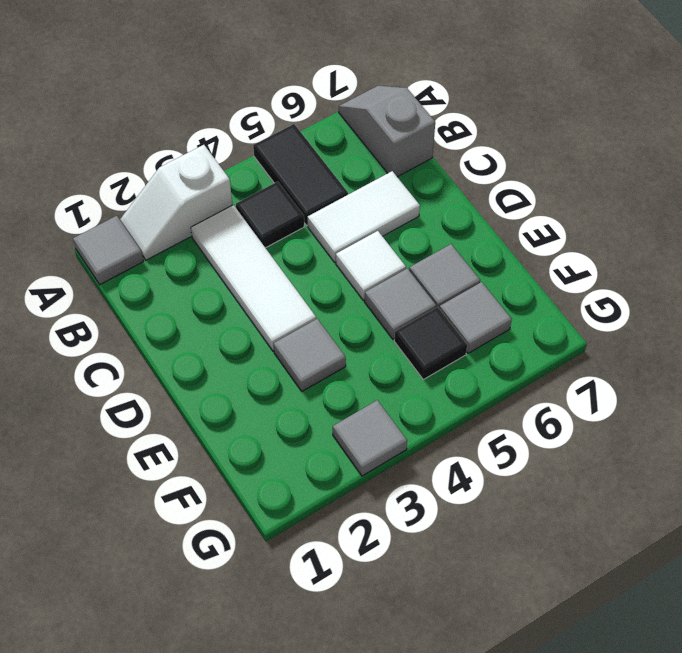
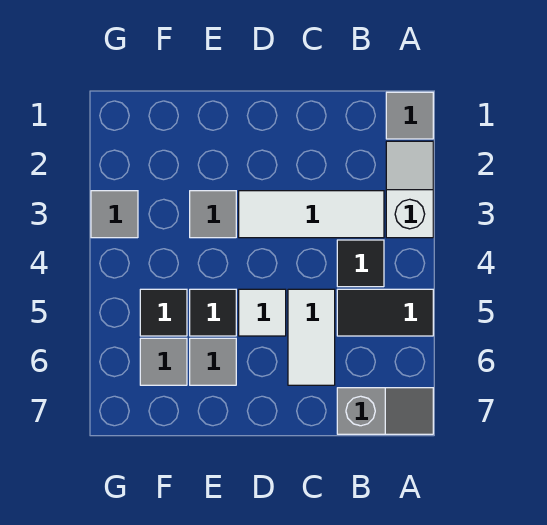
grey tile E5 level 1 -> black tile E5 level 1

